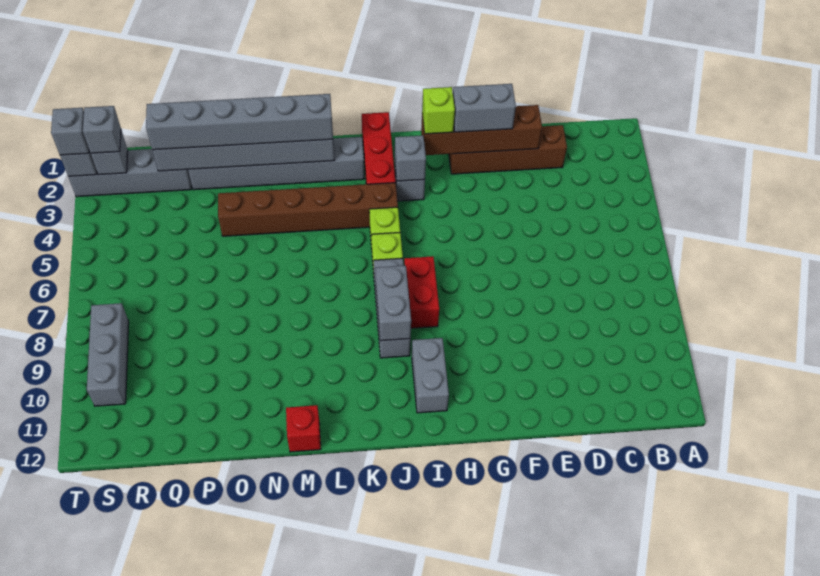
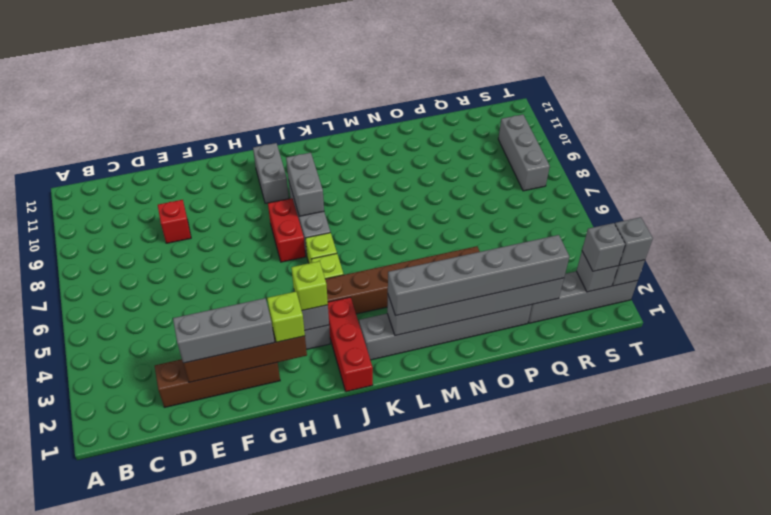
grey brick F2:G2 level 3 -> grey brick E2:G2 level 3
none -> lime brick I3 level 3
red brick M12 level 1 -> red brick E9 level 1

